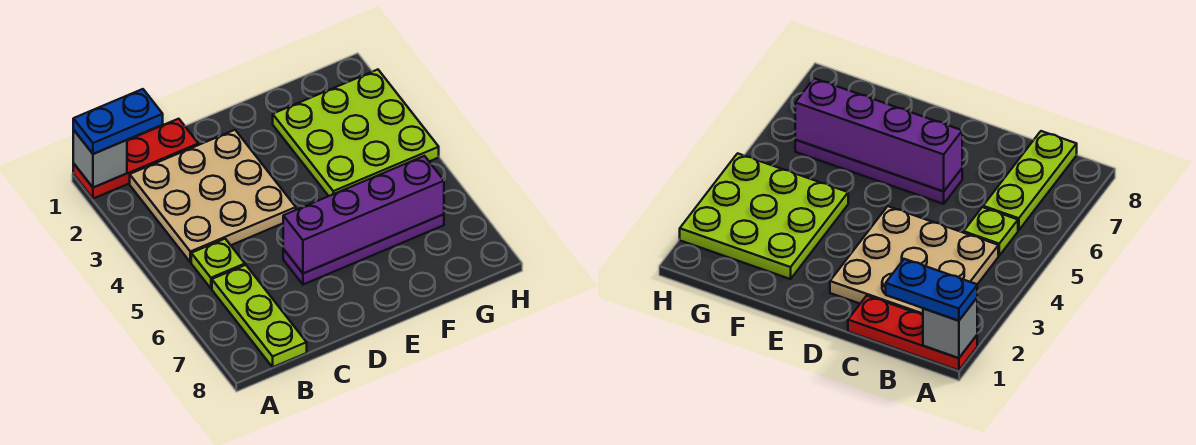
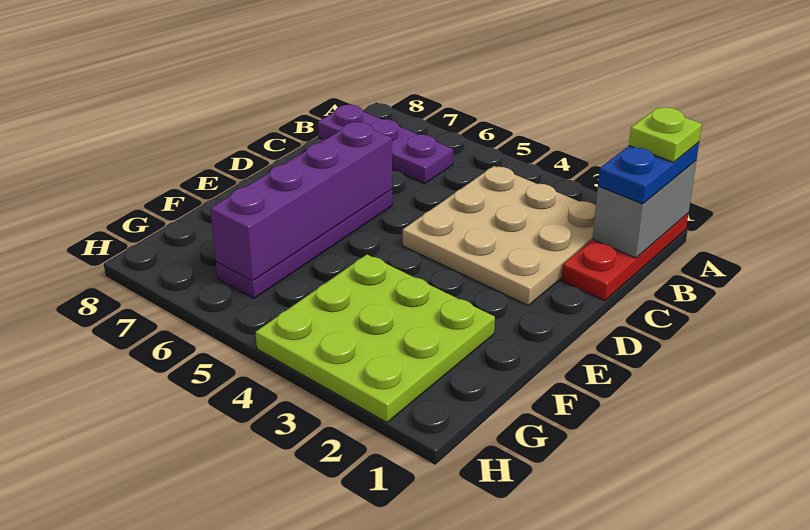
grey brick A1 level 2 -> grey brick A1:B1 level 2
lime plate B5 level 1 -> lime plate A1 level 4
lime plate B6:B8 level 1 -> purple plate B6:B8 level 1

